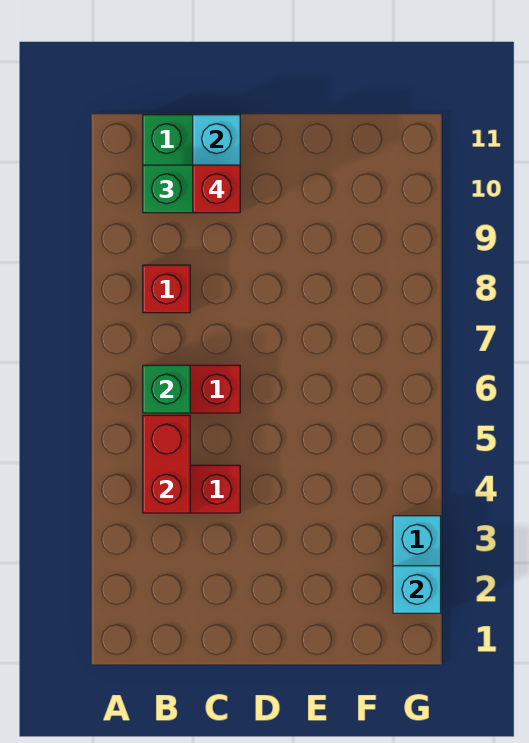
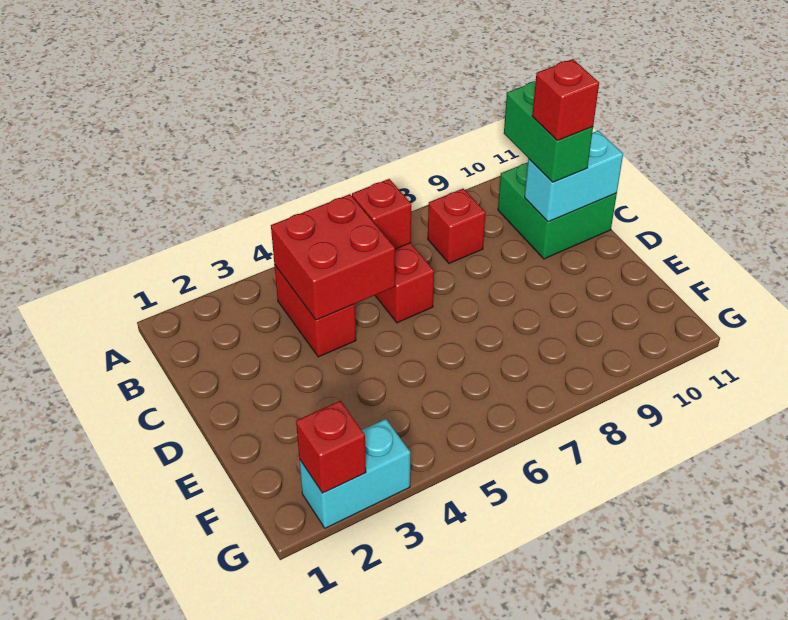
red brick B4:B5 level 2 -> red brick B4:C5 level 2
green brick B6 level 2 -> red brick B6 level 2
cyan brick G2 level 2 -> red brick G2 level 2

